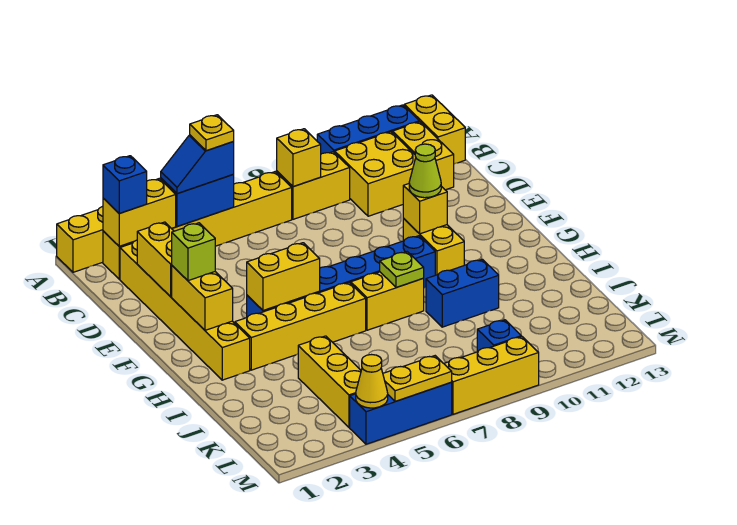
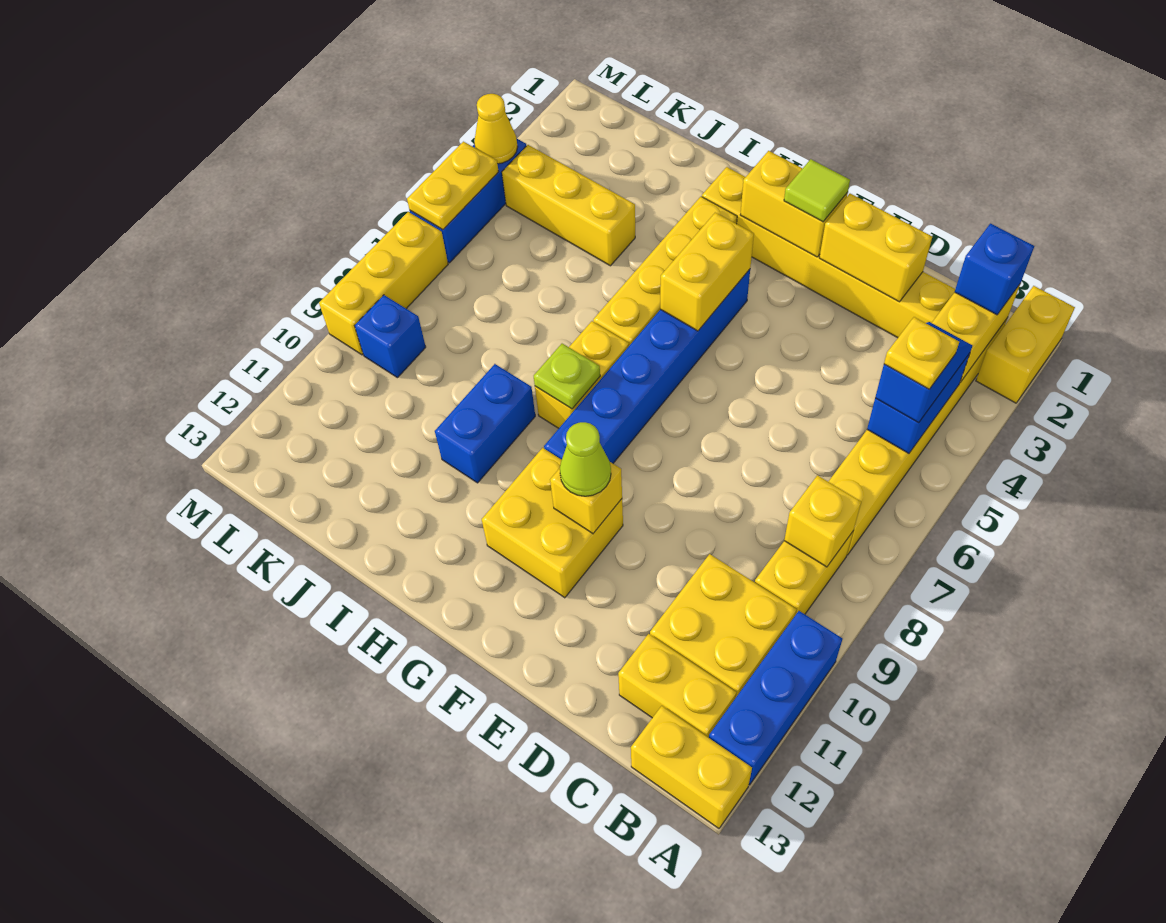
lime brick F2 level 3 -> lime tile F2 level 3
yellow brick F10:G10 level 1 -> yellow brick F10:G11 level 1

